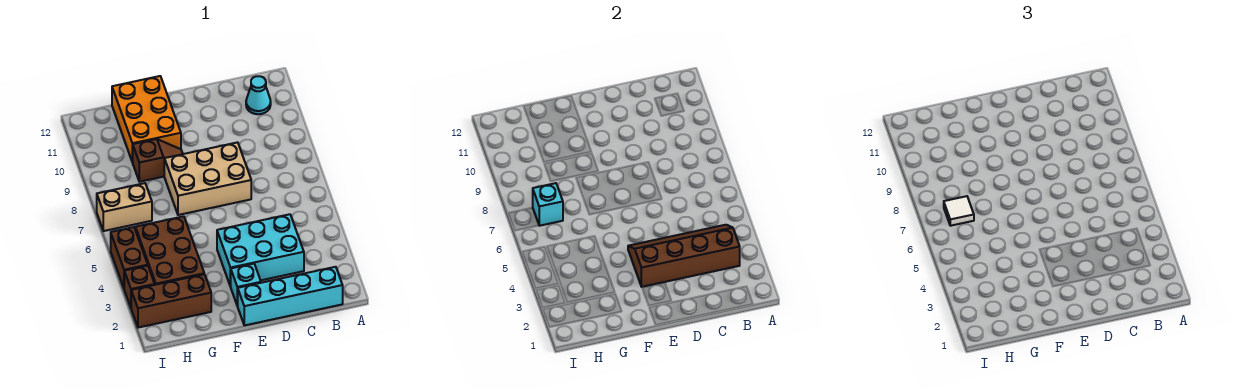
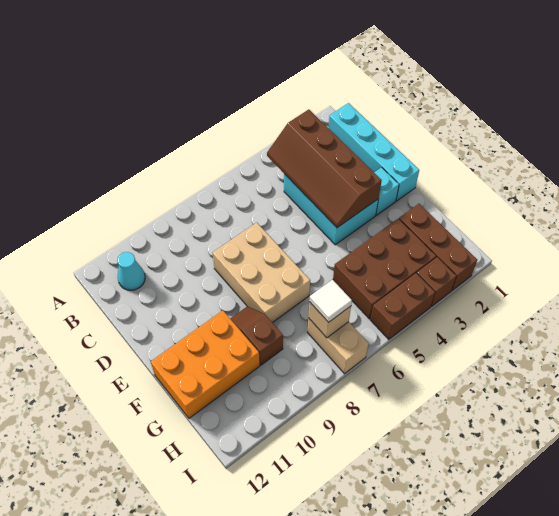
cyan brick H7 level 2 -> tan brick H7 level 2

